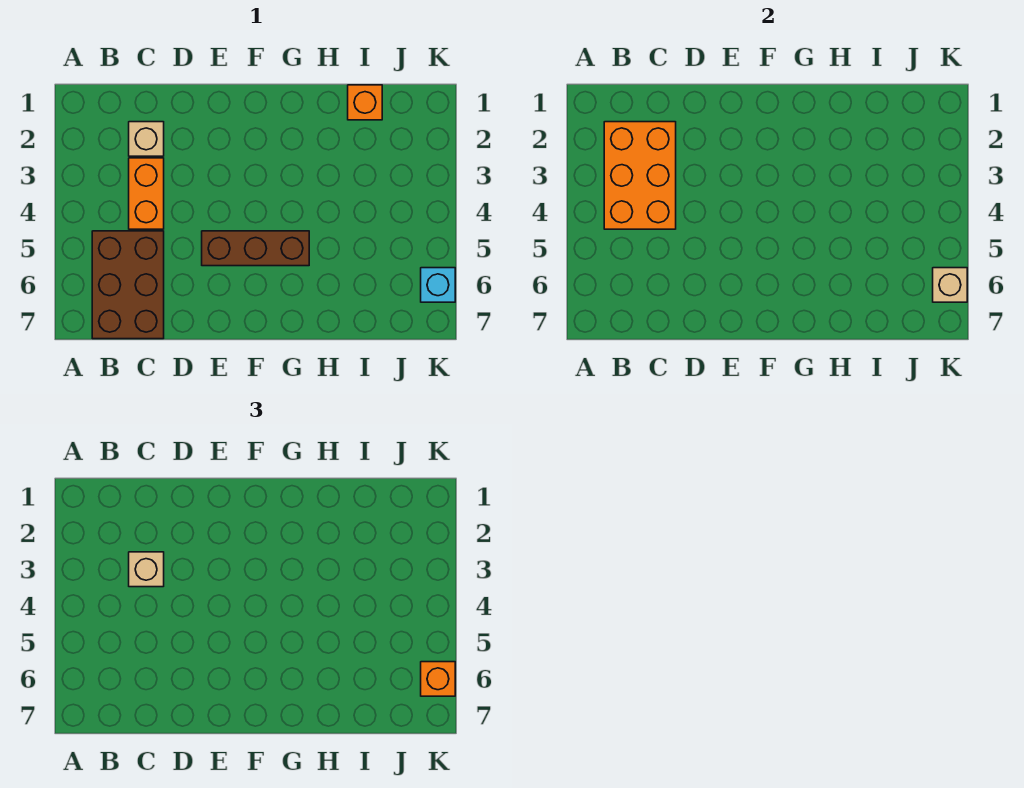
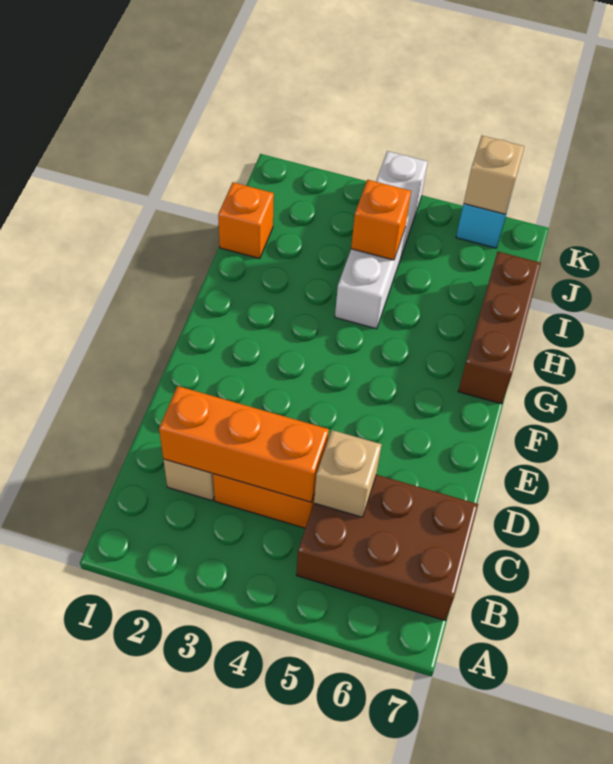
orange brick B2:C4 level 2 -> orange brick C2:C4 level 2
tan brick C3 level 3 -> tan brick C5 level 2
brown brick E5:G5 level 1 -> brown brick G7:I7 level 1
none -> white brick H4:K4 level 1
orange brick K6 level 3 -> orange brick I4 level 2

